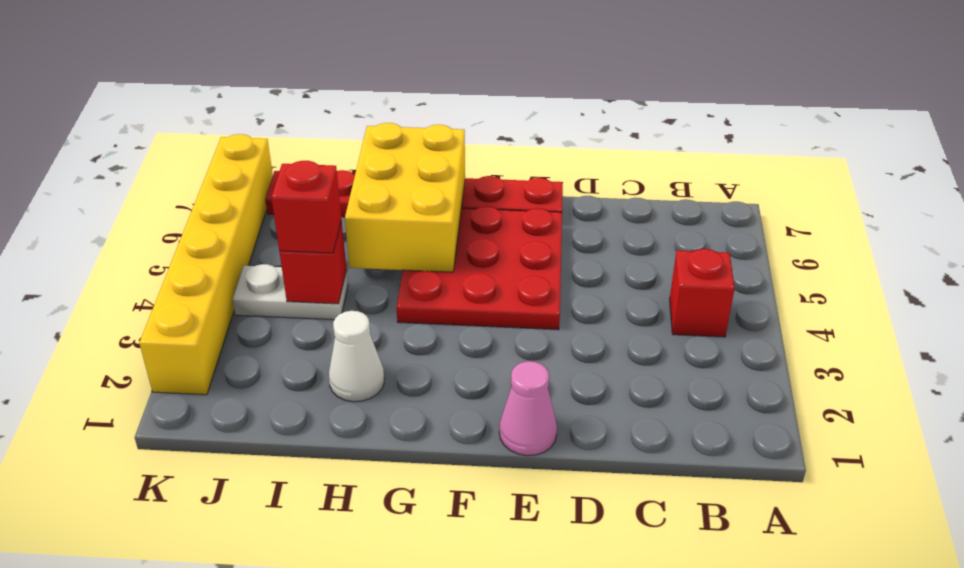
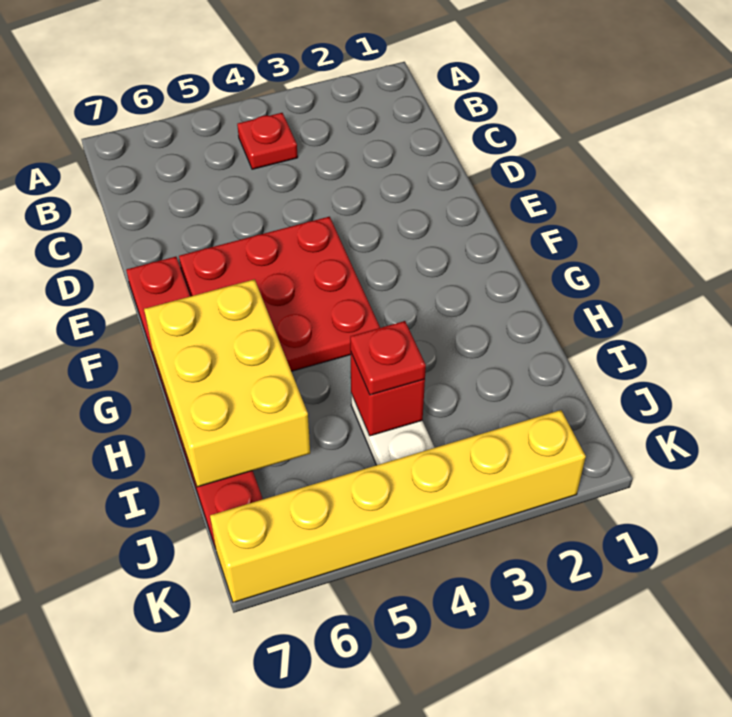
red brick B4 level 1 -> red plate B4 level 1
pink cone E1 level 1 -> none
yellow brick G5:H7 level 2 -> yellow brick G6:I7 level 2
white cone H2 level 1 -> none
red brick I4 level 3 -> red plate I4 level 3

